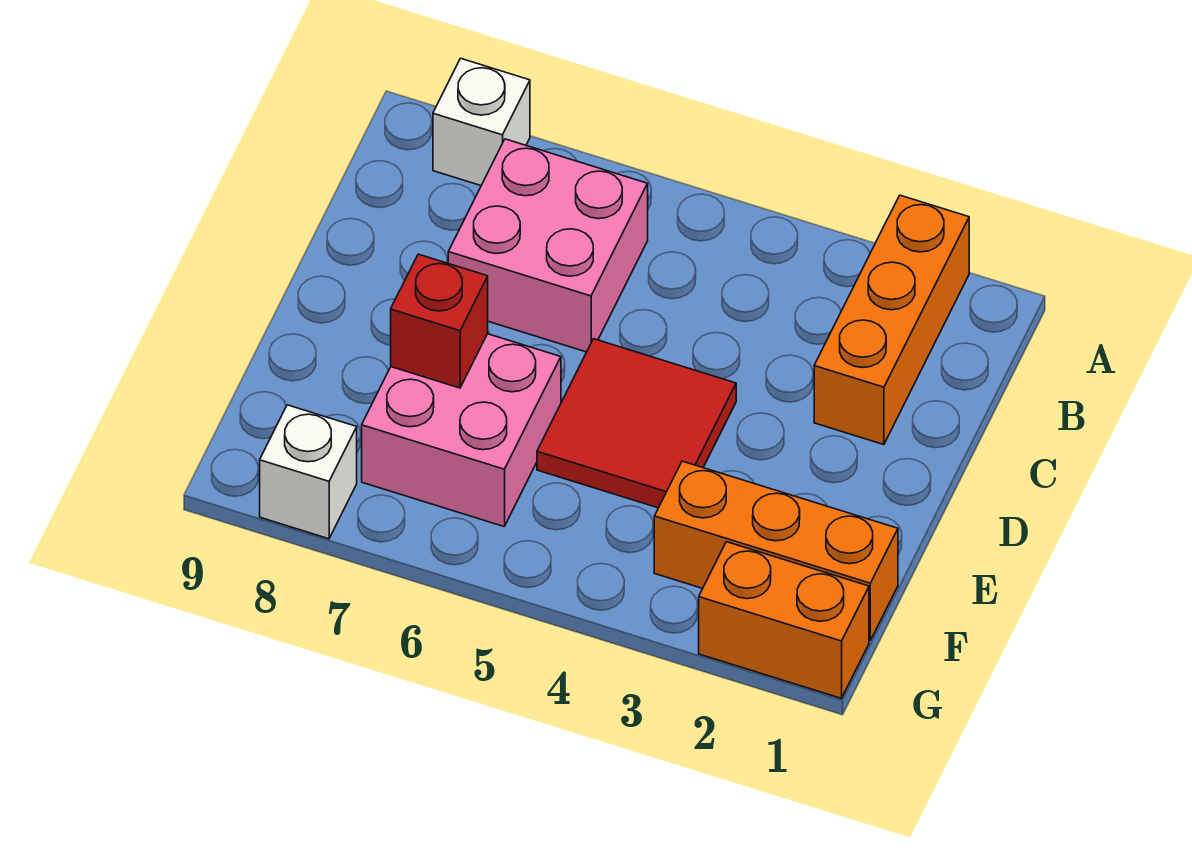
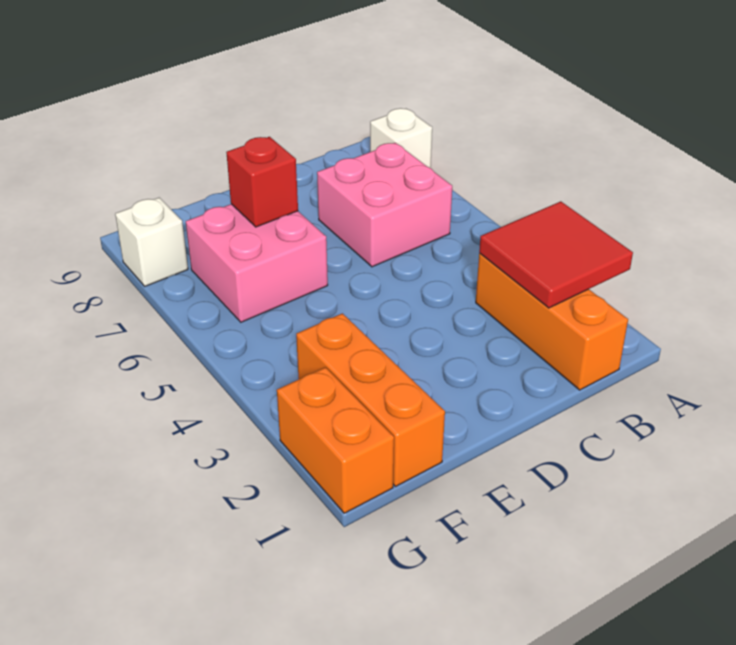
orange brick A2:C2 level 1 -> orange brick B1:B3 level 1
red tile D4:E5 level 1 -> red tile A2:B3 level 2

